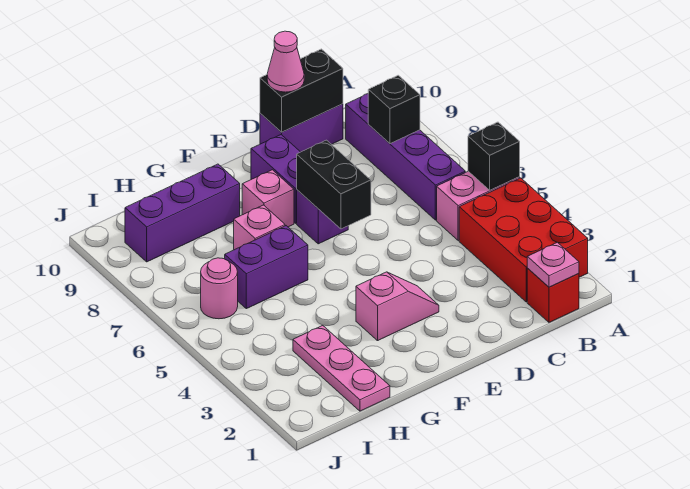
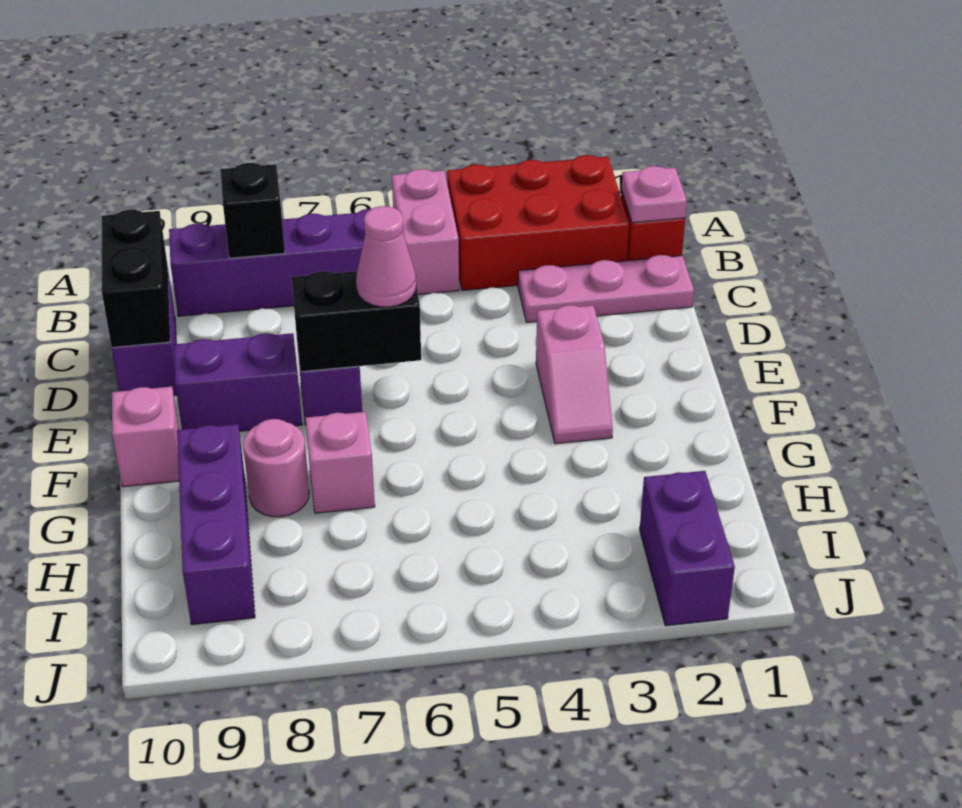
black brick A5 level 2 -> none
pink cone D10 level 3 -> pink cone E6 level 3
pink slope E3:F3 level 1 top F -> pink slope E3:F3 level 1 top E
pink brick F8 level 1 -> pink brick F10 level 1
purple brick G6:H6 level 1 -> purple brick I2:J2 level 1
pink plate H1:H3 level 1 -> pink plate C1:C3 level 1
pink round brick I6 level 1 -> pink round brick G8 level 1

